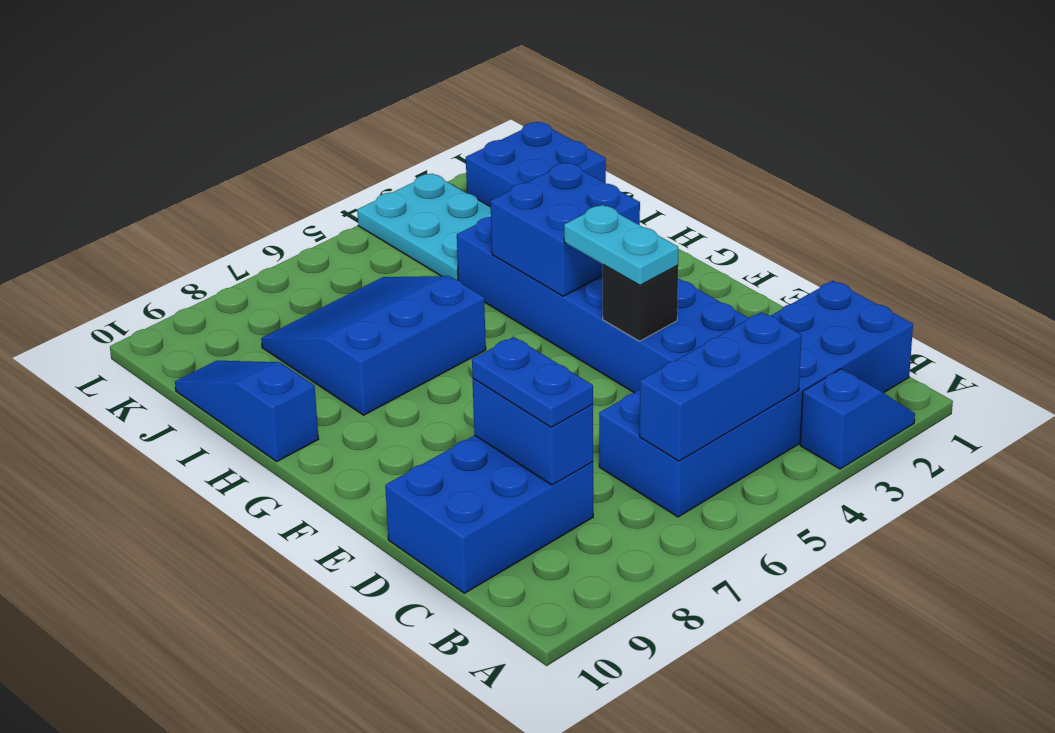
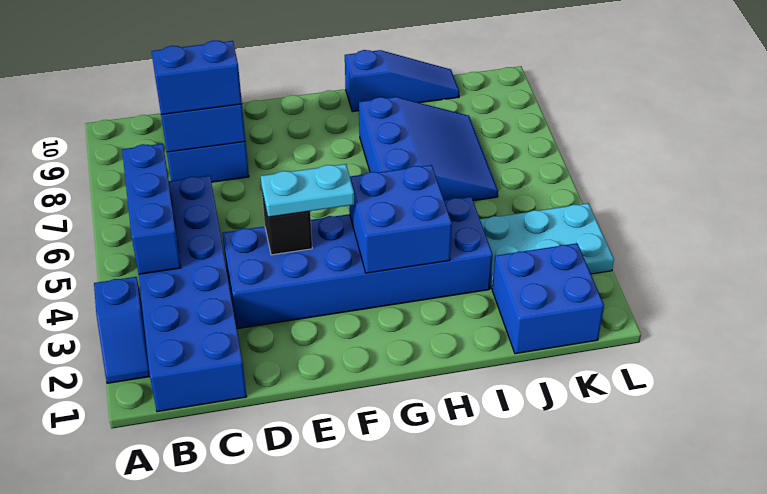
blue plate C8:D8 level 3 -> blue brick C8:D8 level 3

